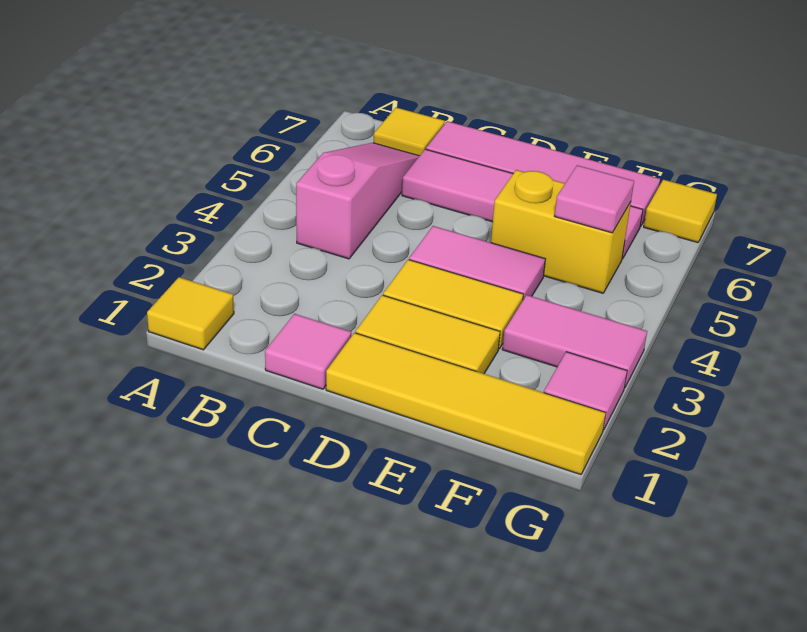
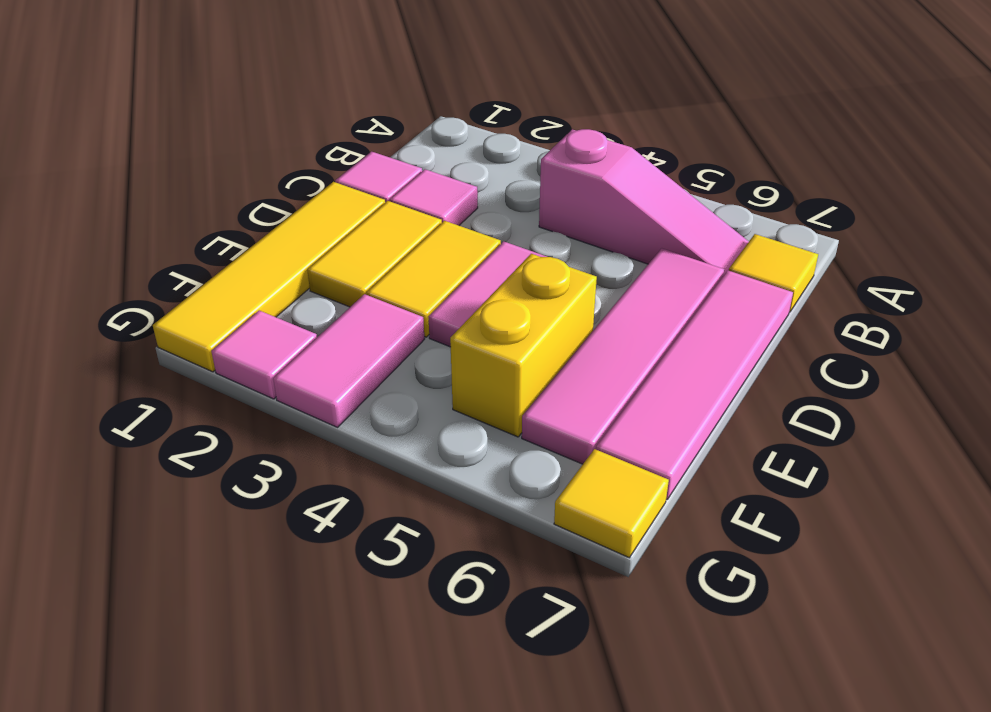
yellow tile A1 level 1 -> none
pink tile F5 level 2 -> pink tile C2 level 1

